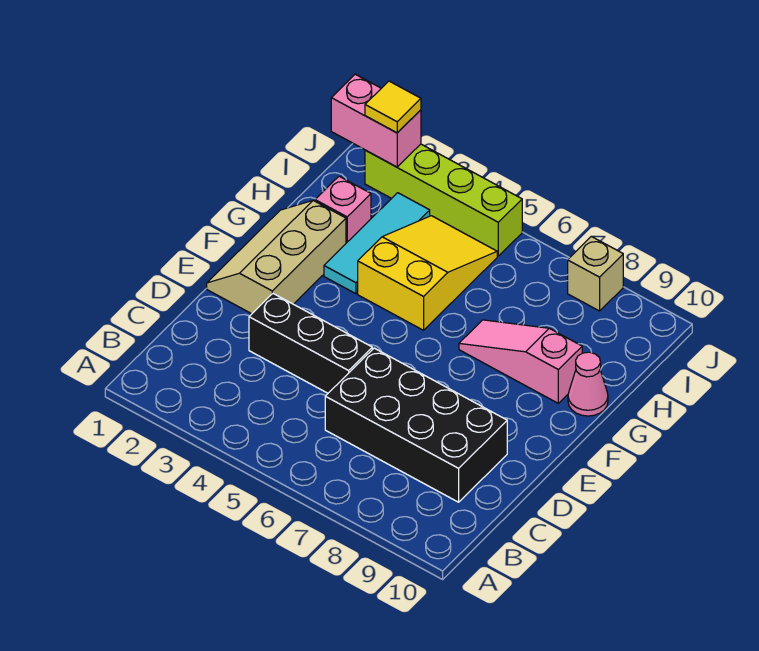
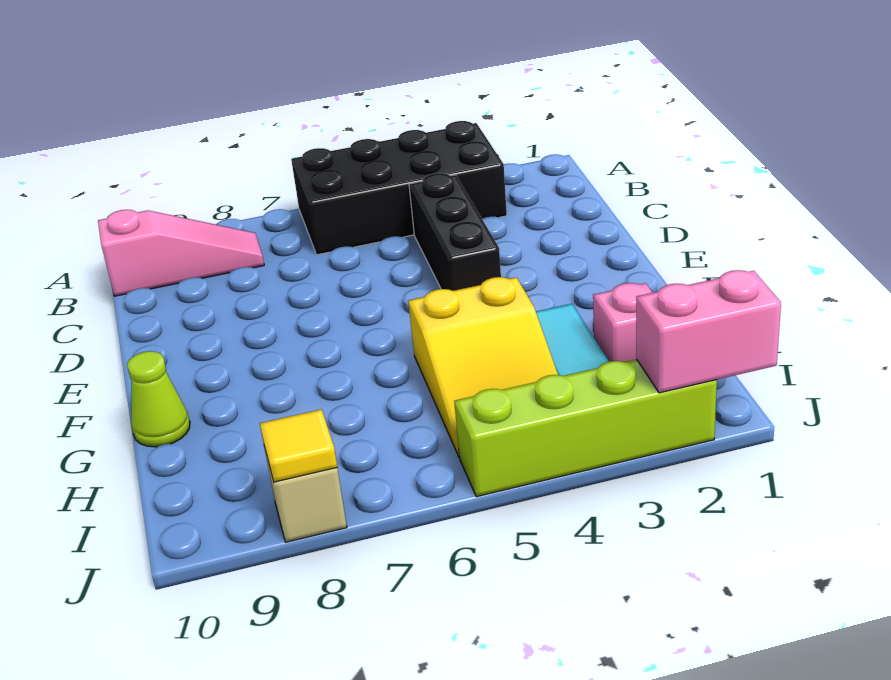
black brick C6:D9 level 1 -> black brick A3:B6 level 1
black brick D3:D5 level 1 -> black brick C4:E4 level 1
tan slope E1:G2 level 1 top 2 -> none
pink slope G7:G9 level 1 top 9 -> pink slope B8:B10 level 1 top 10
pink cone G10 level 1 -> lime cone G10 level 1
yellow tile J2 level 3 -> yellow tile J8 level 2

